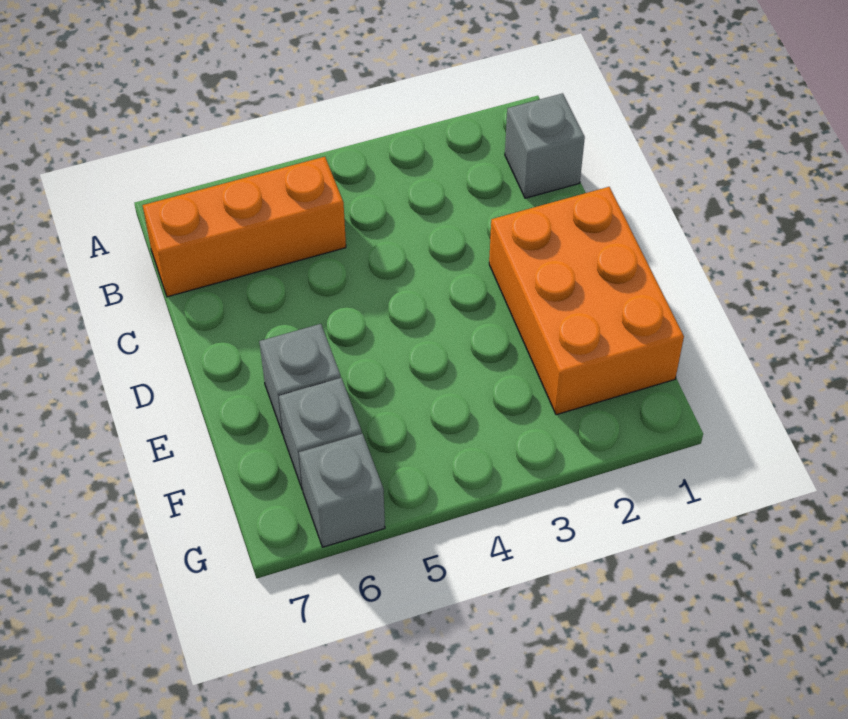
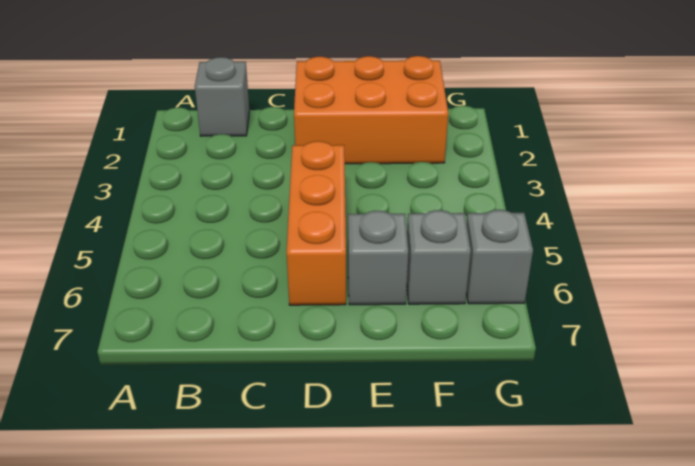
orange brick B5:B7 level 1 -> orange brick D4:D6 level 1

